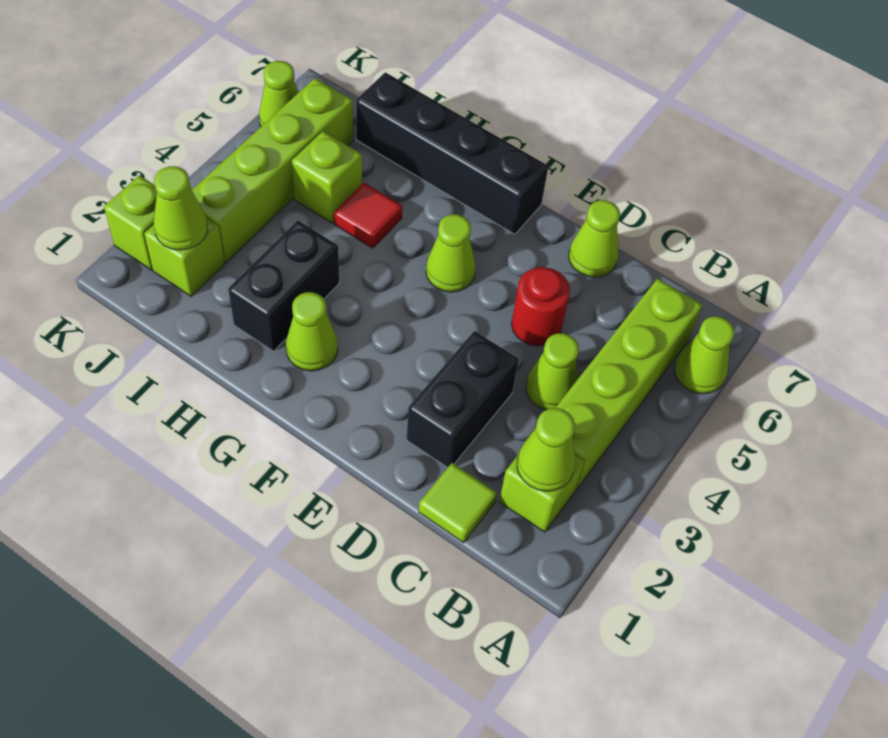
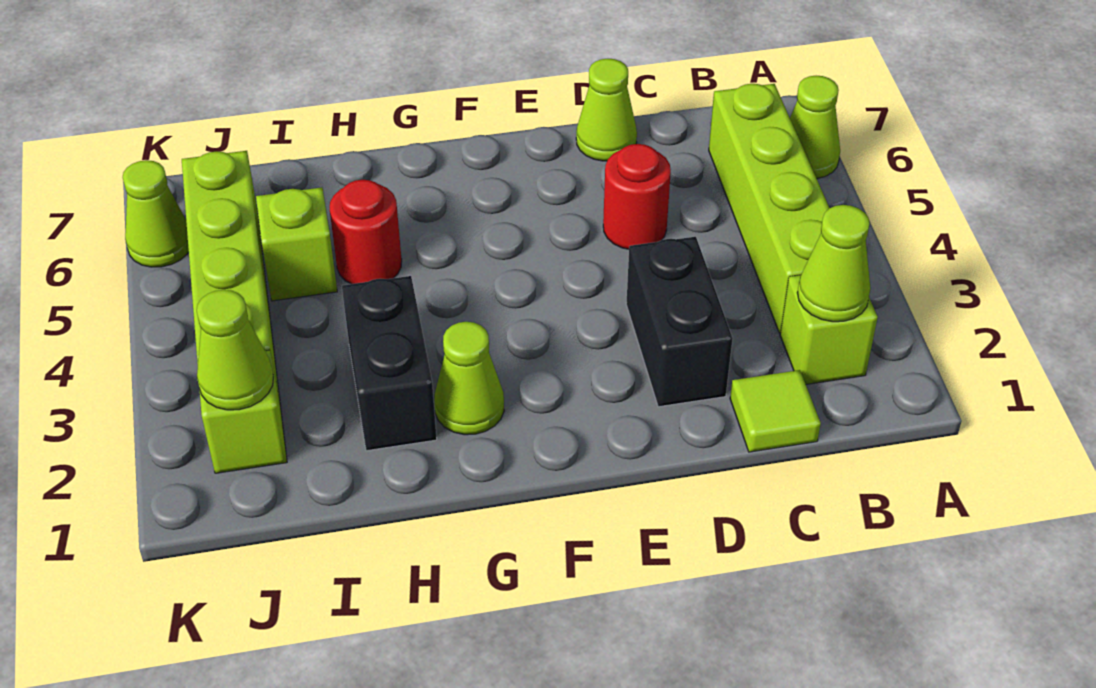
lime cone C4 level 1 -> none
lime cone F5 level 1 -> none
black brick F7:I7 level 1 -> none
red tile H5 level 1 -> red round brick H5 level 1
lime brick K2 level 1 -> none

